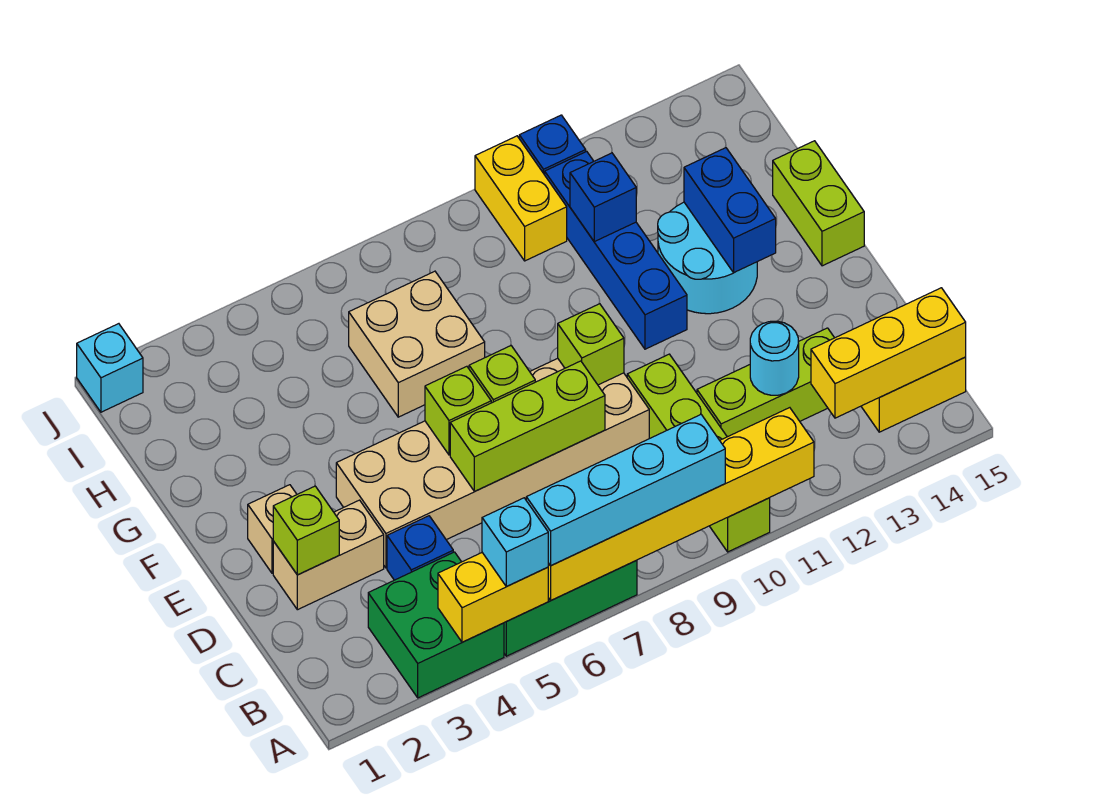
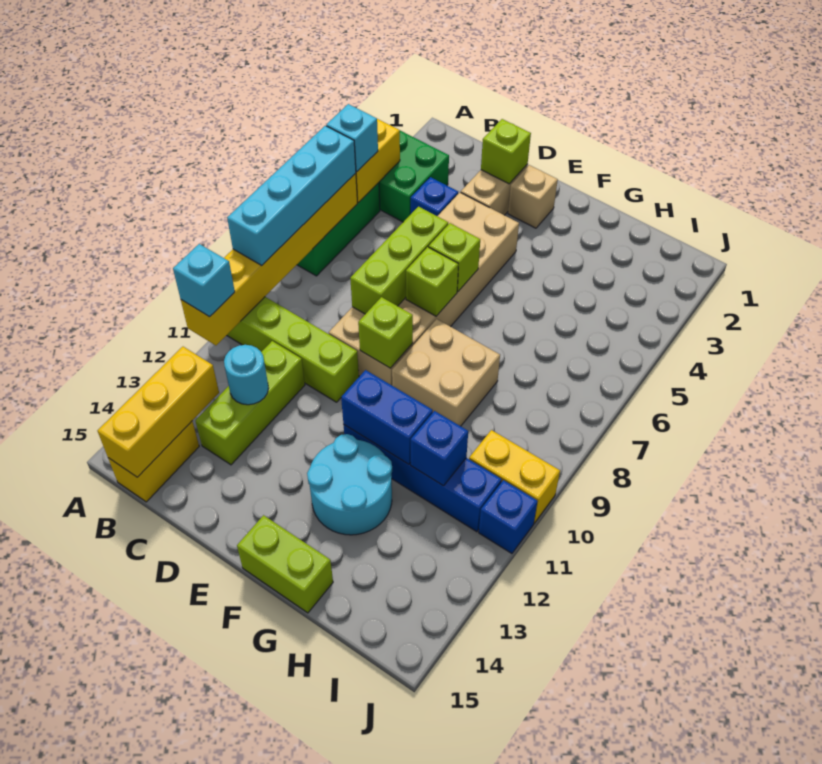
blue brick F13:G13 level 2 -> blue brick F11:G11 level 2
tan brick G6:H7 level 1 -> tan brick F8:G9 level 1
cyan brick J1 level 1 -> cyan brick A11 level 3

